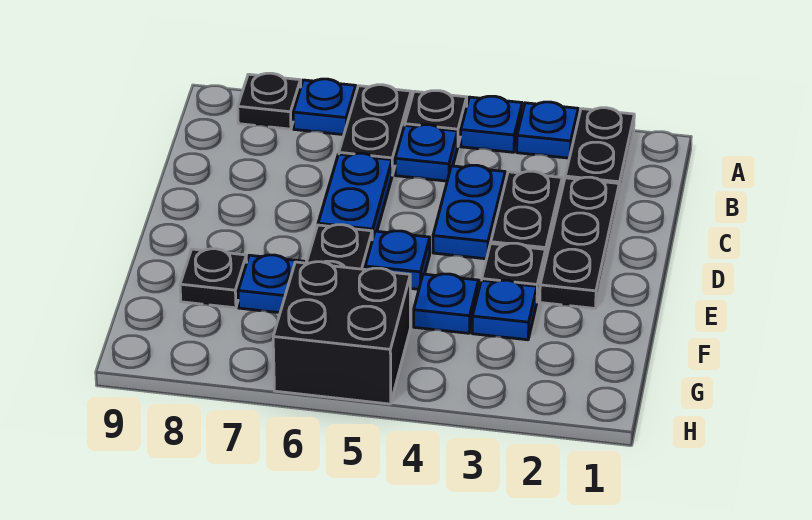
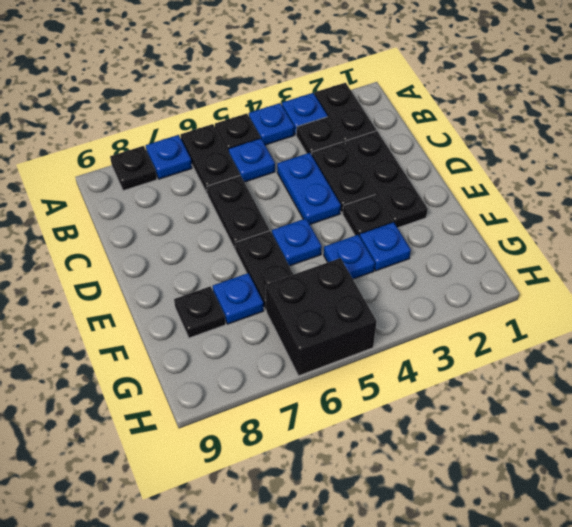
none -> black plate B3 level 1
blue plate C6:D6 level 1 -> black plate C6:D6 level 1

